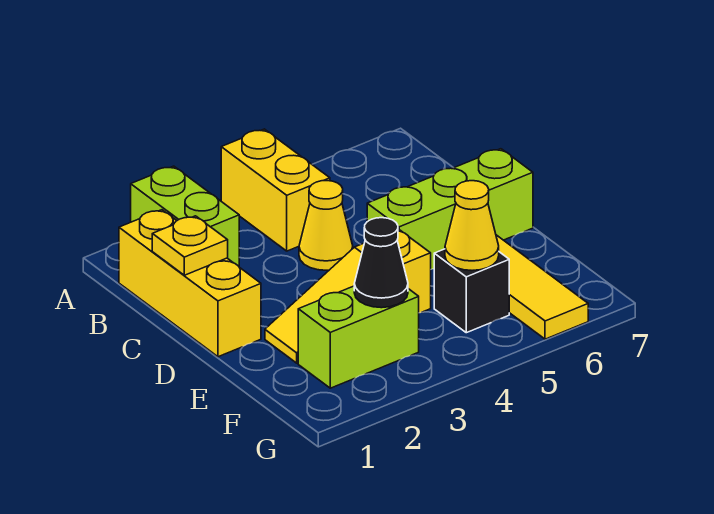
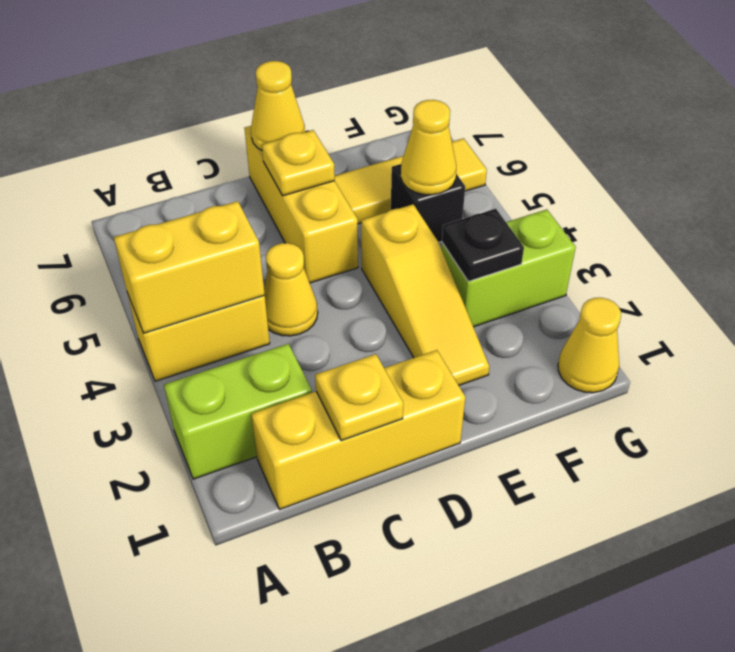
none -> yellow brick A4:B4 level 2
lime brick D5:D7 level 1 -> yellow brick D5:D7 level 1
none -> yellow plate D6 level 2
none -> yellow cone D7 level 2
lime brick F2:F3 level 1 -> lime brick F3:G3 level 1
black cone F3 level 2 -> black plate F3 level 2
none -> yellow cone G1 level 1

